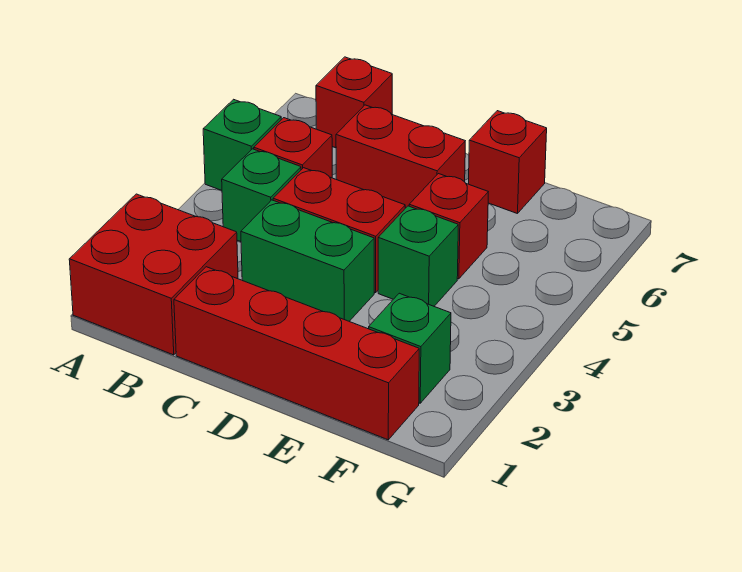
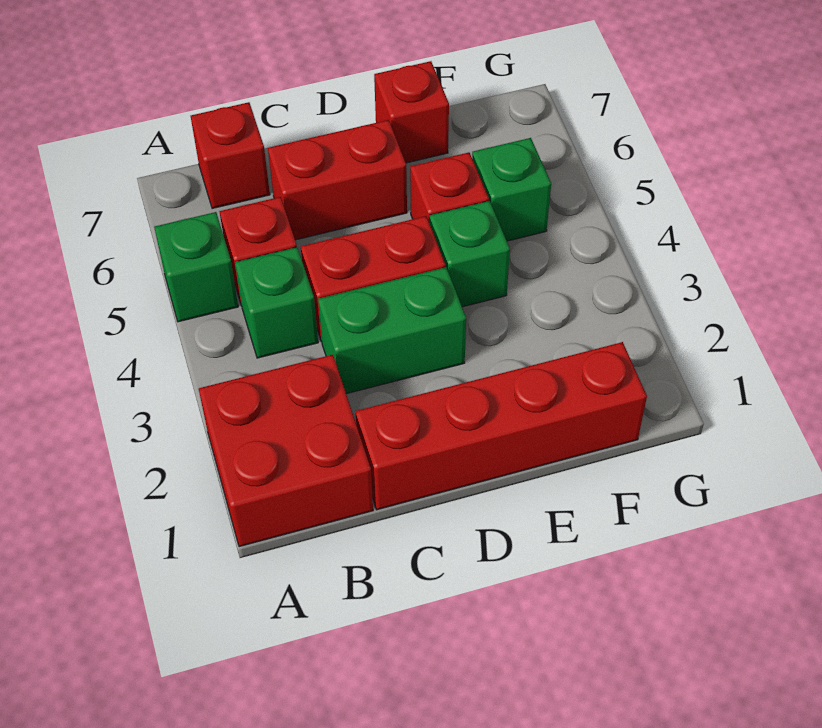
green brick F2 level 1 -> green brick F5 level 1

